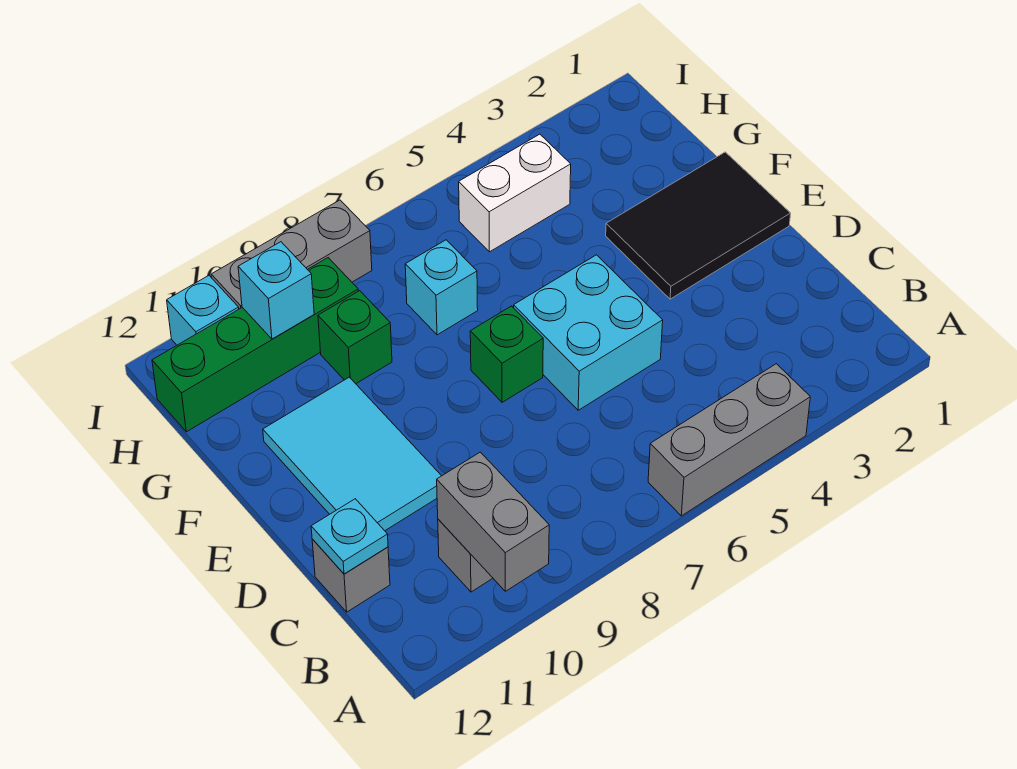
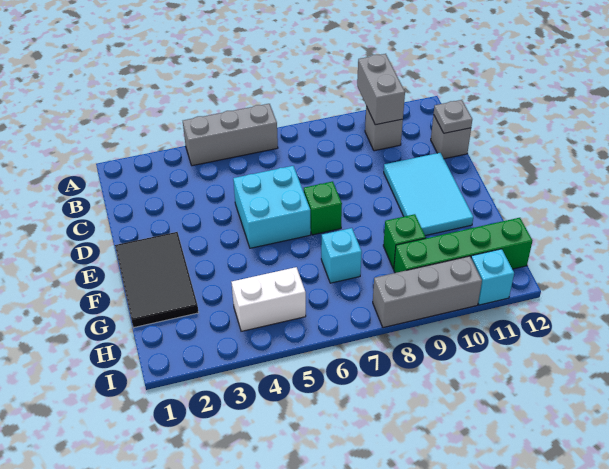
cyan plate C12 level 2 -> grey plate C12 level 2
black tile E1:F3 level 1 -> black tile E1:G2 level 1
cyan brick H10 level 2 -> none

